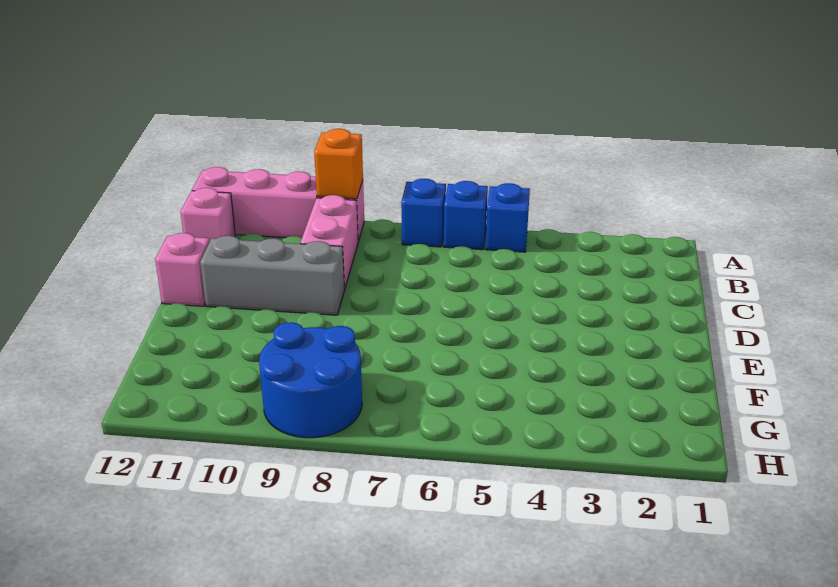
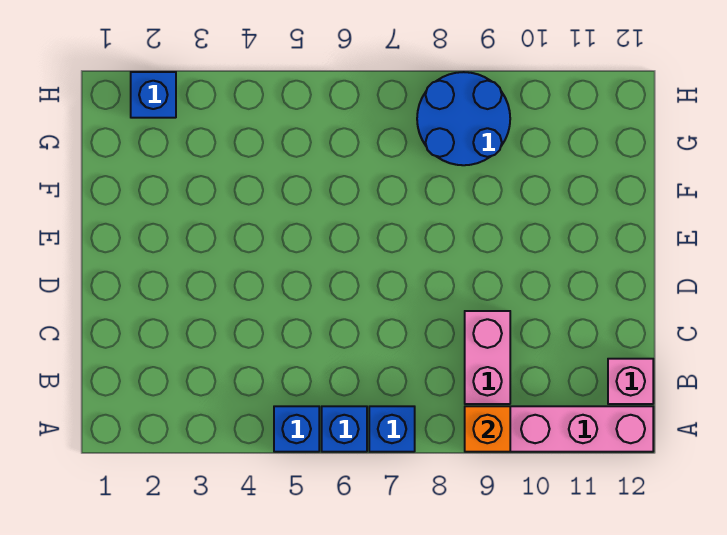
grey brick D9:D11 level 1 -> none
pink brick D12 level 1 -> none
none -> blue brick H2 level 1

